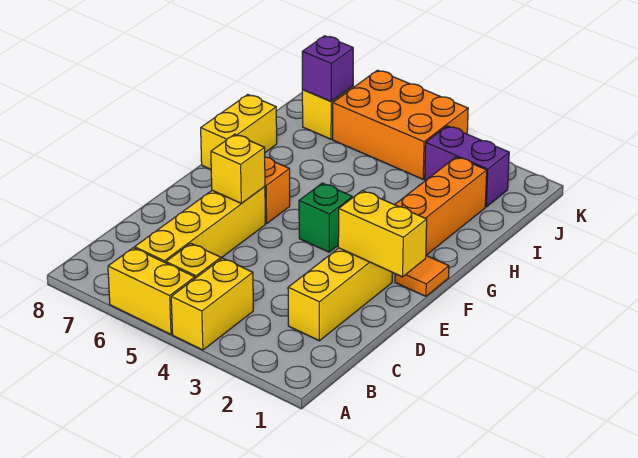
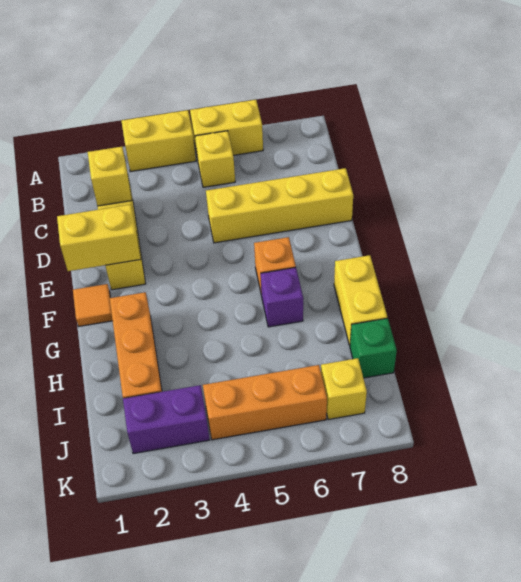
yellow brick A4:B4 level 1 -> yellow brick A3:A4 level 1
yellow brick B6:E6 level 1 -> yellow brick D5:D8 level 1
yellow brick E6 level 2 -> yellow brick C2 level 2
green brick F4 level 1 -> green brick I8 level 1
orange brick J4:K6 level 1 -> orange brick J4:J6 level 1
purple brick J7 level 2 -> purple brick G6 level 1

